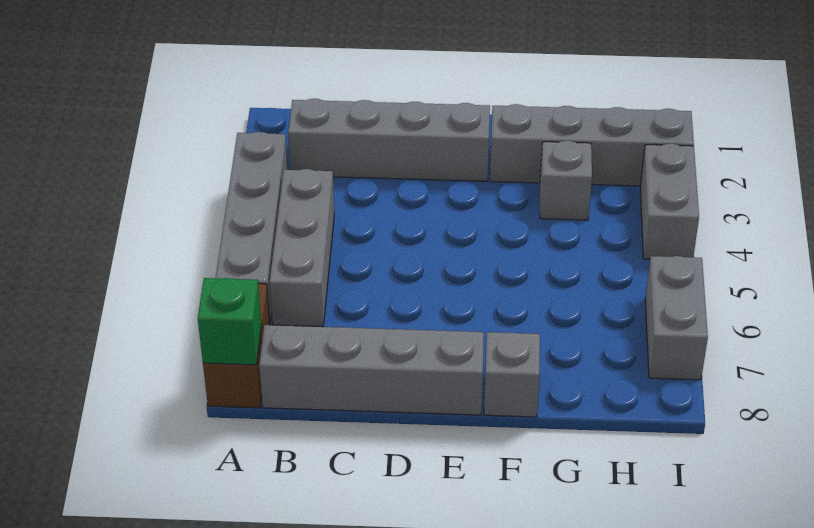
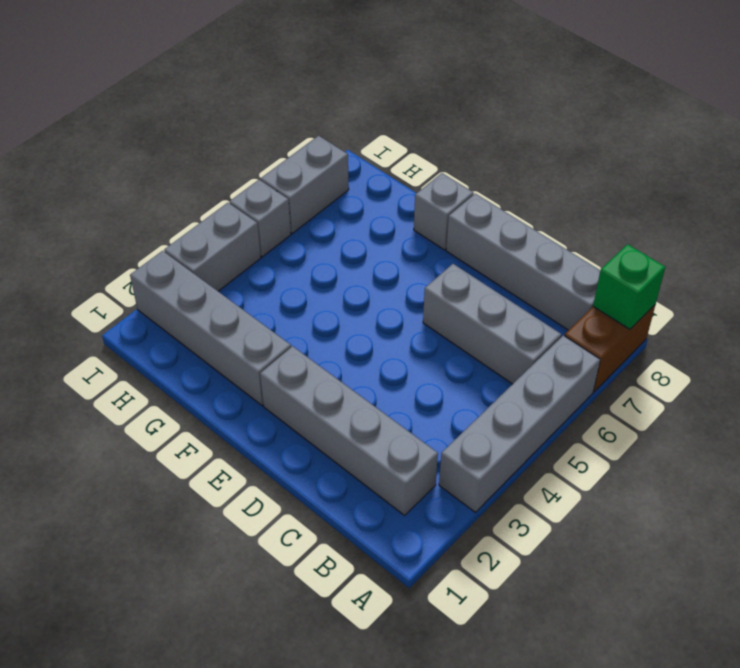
grey brick B4:B6 level 1 -> grey brick B6:D6 level 1
grey brick G3 level 1 -> grey brick I5 level 1

